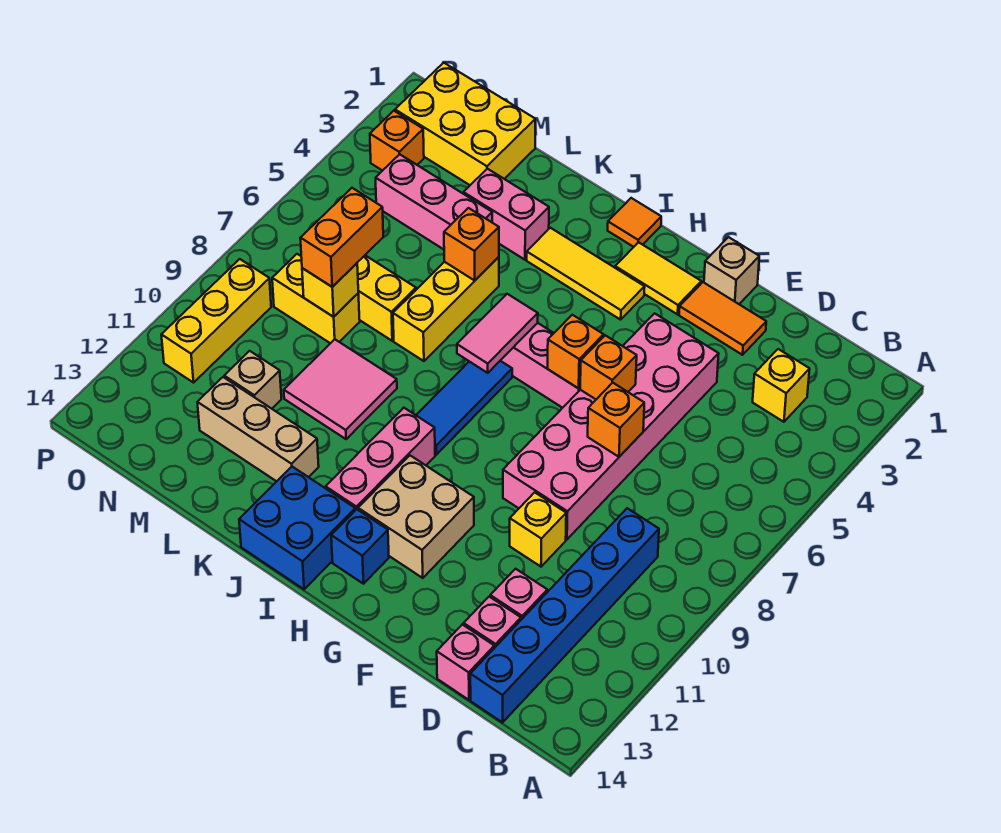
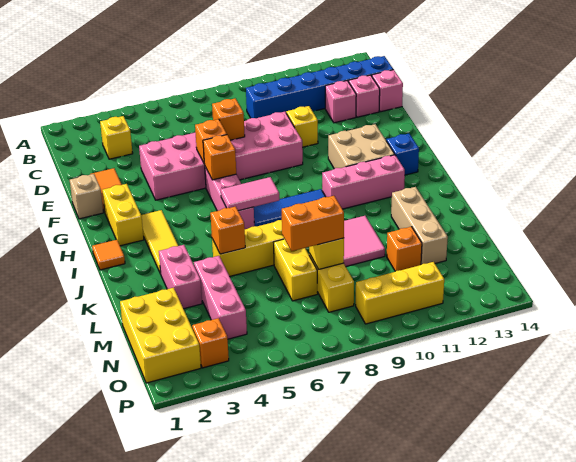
yellow tile G2:H2 level 1 -> yellow brick G2:H2 level 1
blue brick I13:J14 level 1 -> none
tan brick M11 level 1 -> orange brick M11 level 1

